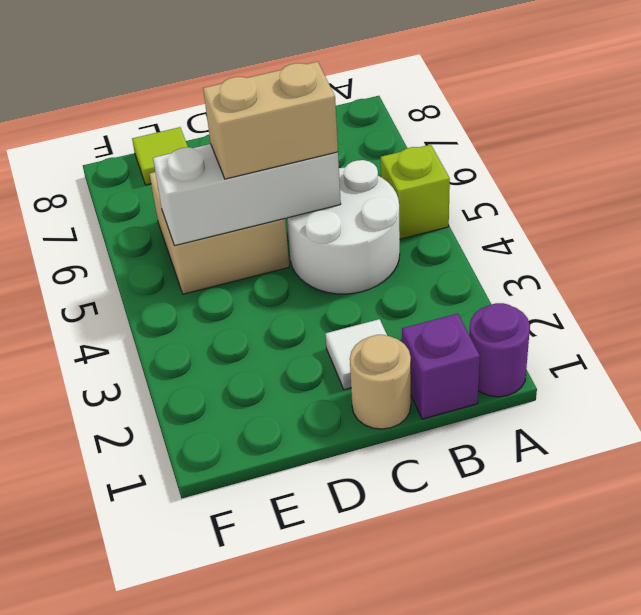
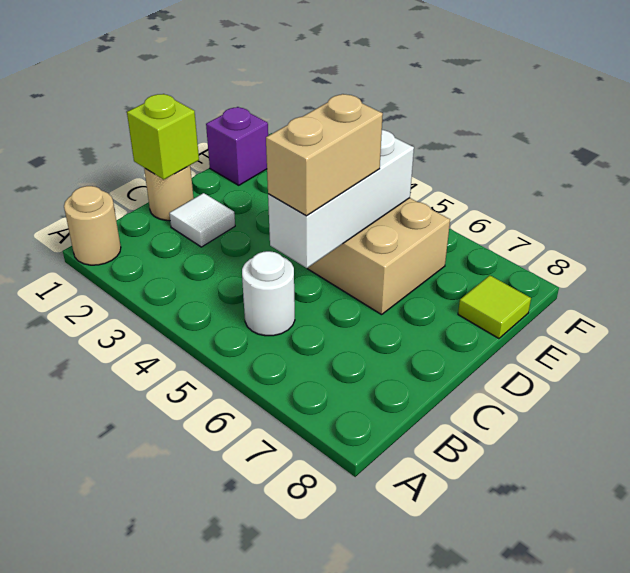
purple round brick A1 level 1 -> tan round brick A1 level 1
lime brick A5 level 1 -> lime brick C1 level 2
purple brick B1 level 1 -> purple brick E1 level 1
white round brick B4:C5 level 1 -> white round brick B5 level 1

